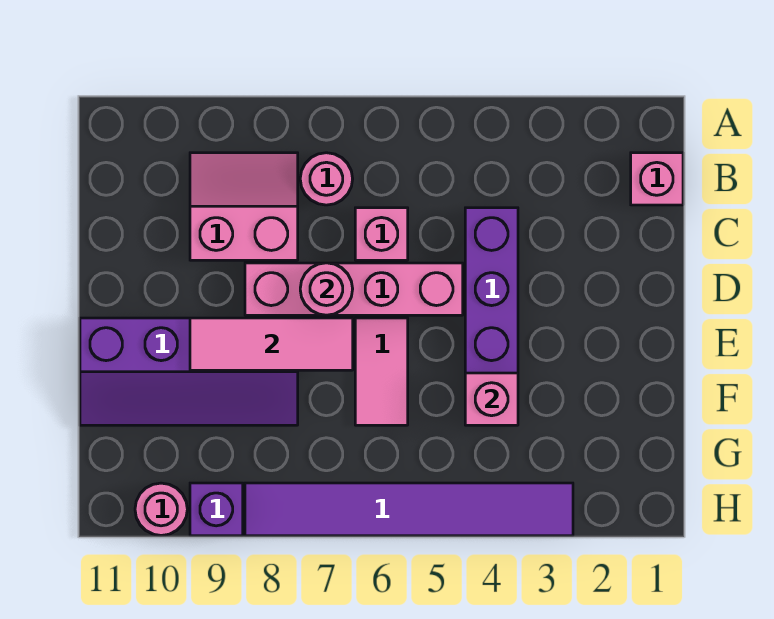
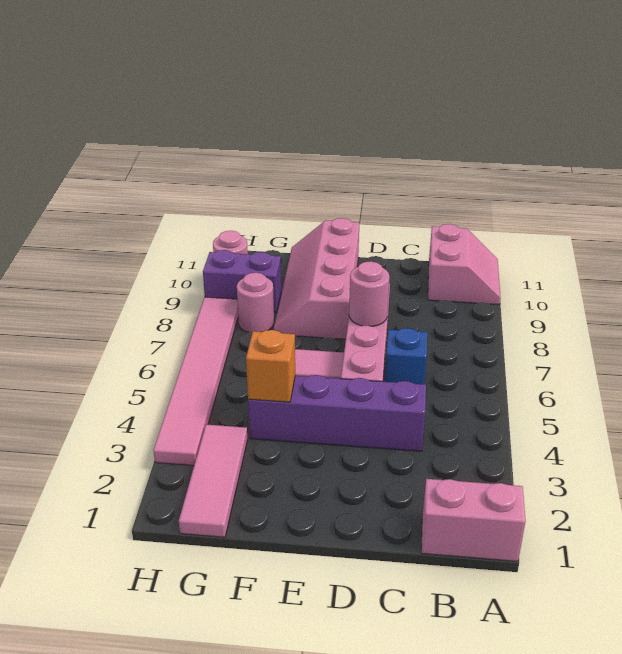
pink brick B1 level 1 -> pink brick A1:B1 level 1
pink round brick B7 level 1 -> pink round brick G8 level 1
pink slope B8:C9 level 1 top C -> pink slope A10:B11 level 1 top B
pink brick C6 level 1 -> blue brick C6 level 1
pink tile E7:E9 level 2 -> pink tile G1:G3 level 1
purple slope E8:F11 level 1 top E -> pink slope E8:F11 level 1 top E
pink brick F4 level 2 -> orange brick F4 level 2
purple tile H3:H8 level 1 -> pink tile H3:H8 level 1
purple brick H9 level 1 -> purple brick G9:H9 level 1

